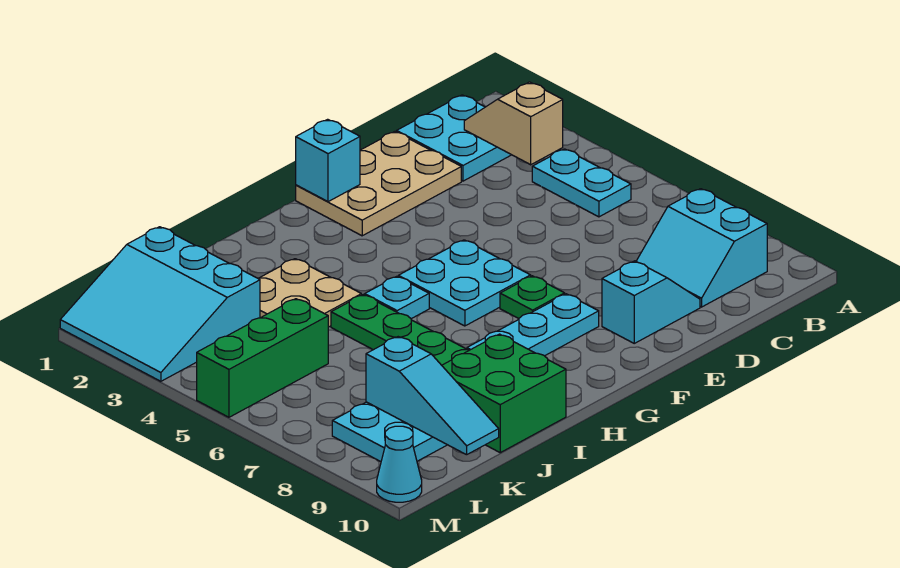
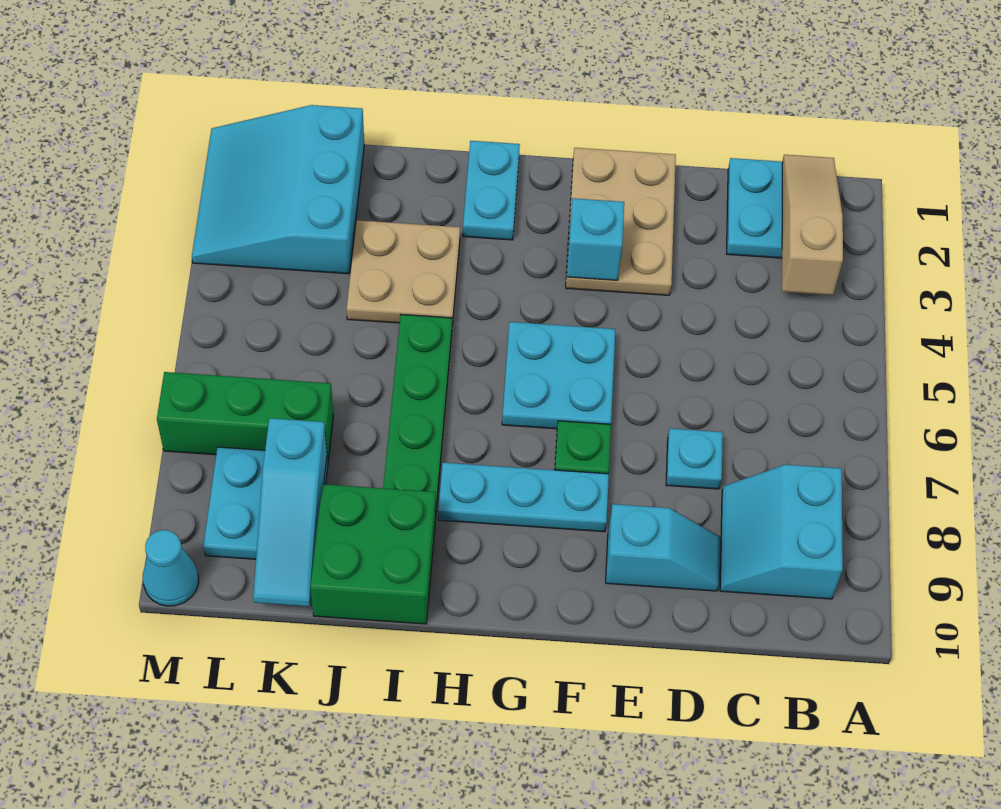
tan slope B2:B3 level 2 top 3 -> tan slope B1:B3 level 2 top 3
cyan plate B4:B5 level 1 -> cyan plate H1:H2 level 1
tan plate D1:F2 level 1 -> tan plate E1:F3 level 1
cyan brick F1 level 2 -> cyan brick F3 level 2
cyan plate H5 level 1 -> cyan plate D7 level 1
green brick K5:M5 level 1 -> green brick K7:M7 level 1

